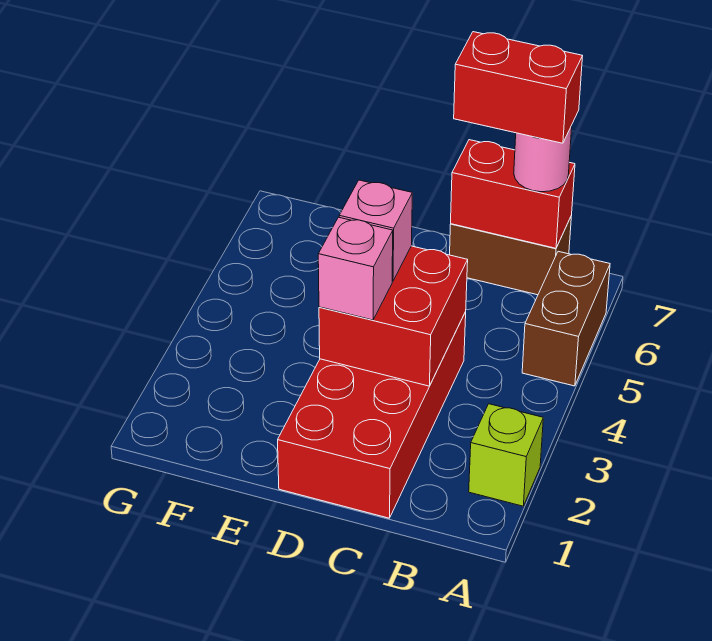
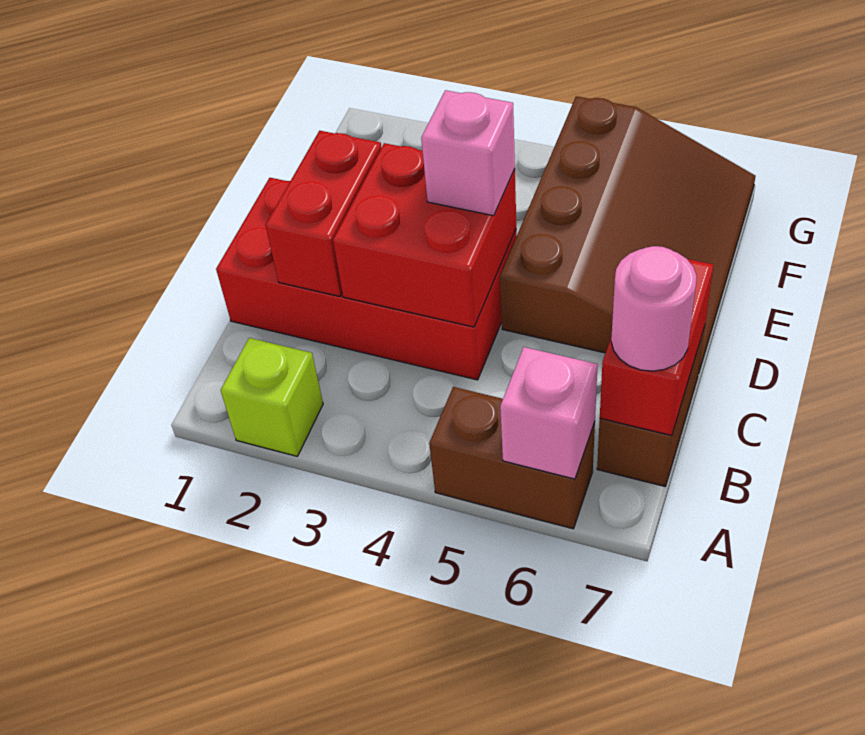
red brick B7:C7 level 4 -> red brick C2:D2 level 2
pink brick D3 level 3 -> pink brick A6 level 2
none -> brown slope D5:G7 level 1 top 5

